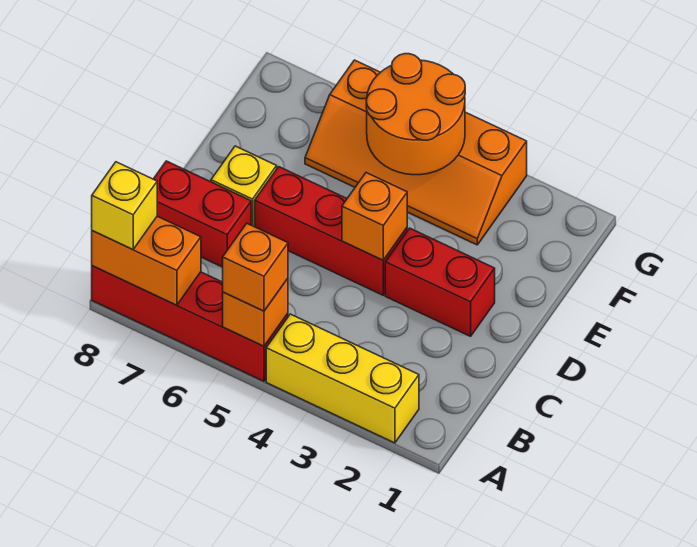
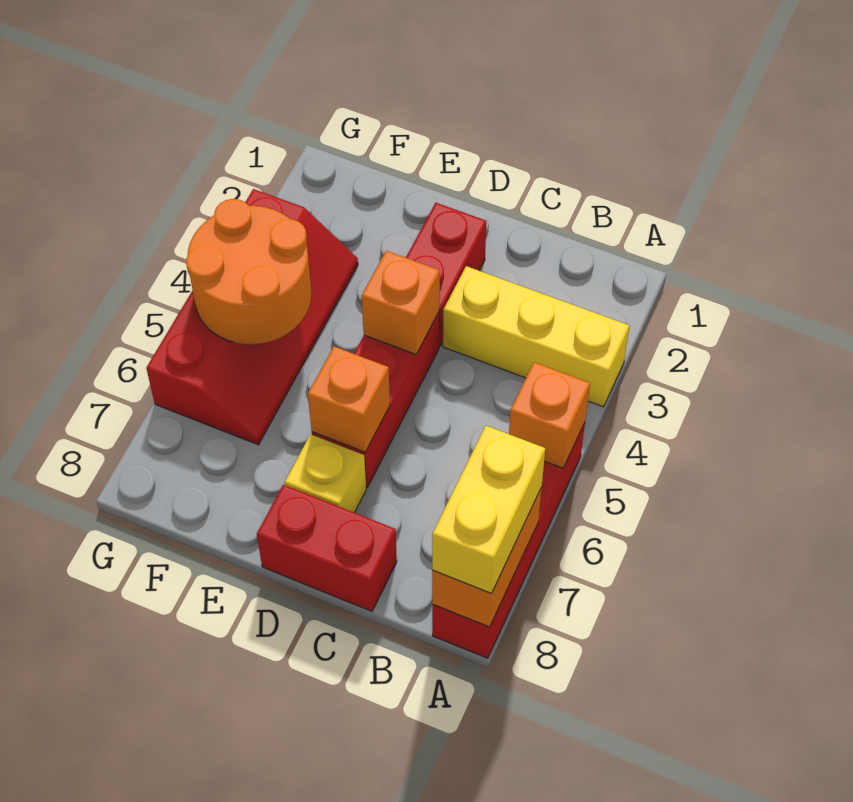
yellow brick A2:A4 level 1 -> yellow brick A3:C3 level 1
orange brick A5 level 3 -> orange brick D6 level 2
yellow brick A8 level 3 -> yellow brick A7:A8 level 3
red brick C7:C8 level 1 -> red brick C8:D8 level 1
orange slope F3:G6 level 1 top G -> red slope F3:G6 level 1 top G

